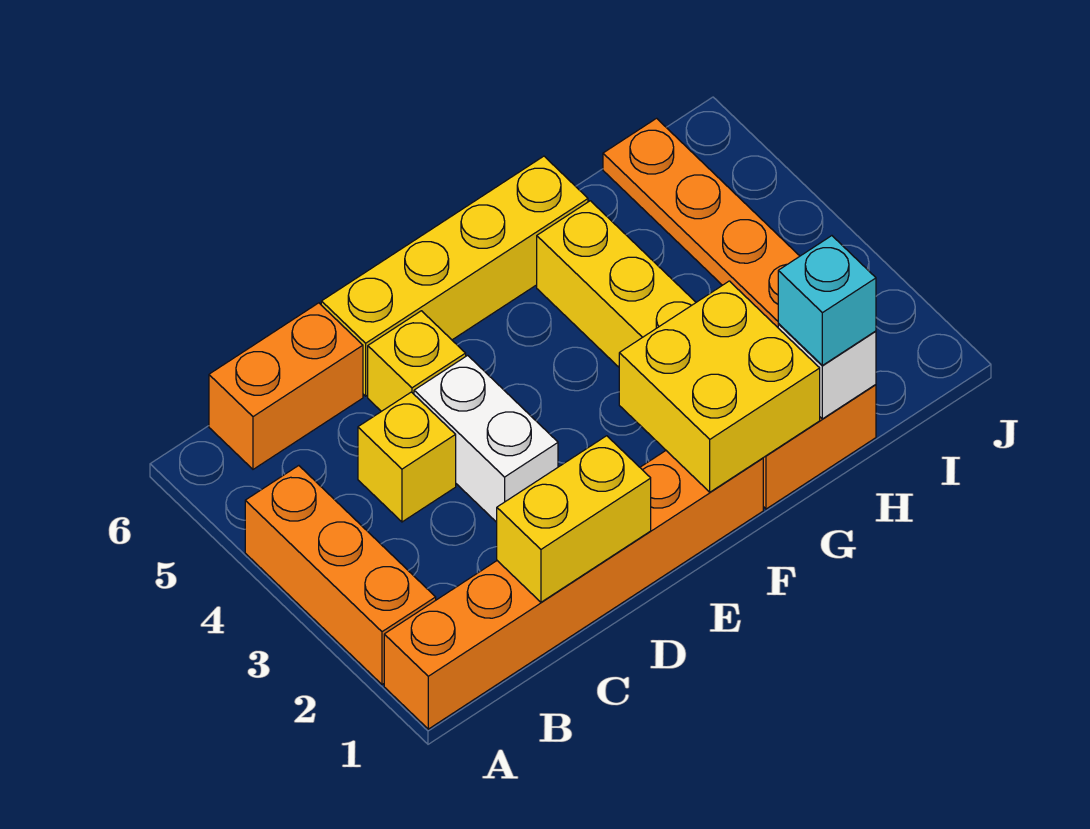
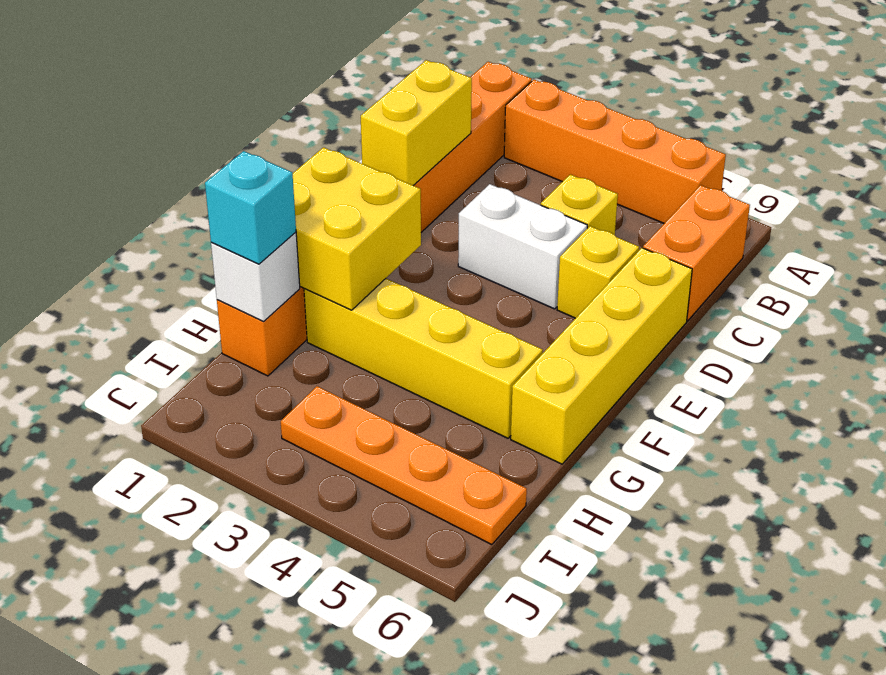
orange brick A2:A4 level 1 -> orange brick A2:A5 level 1

